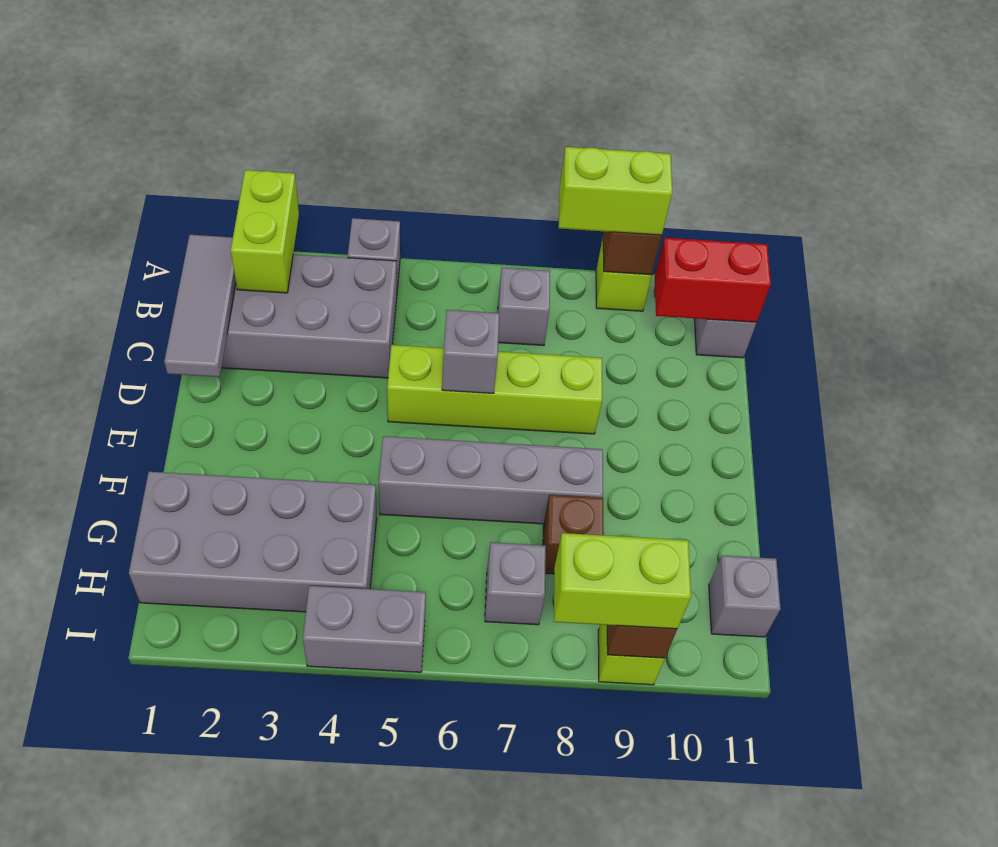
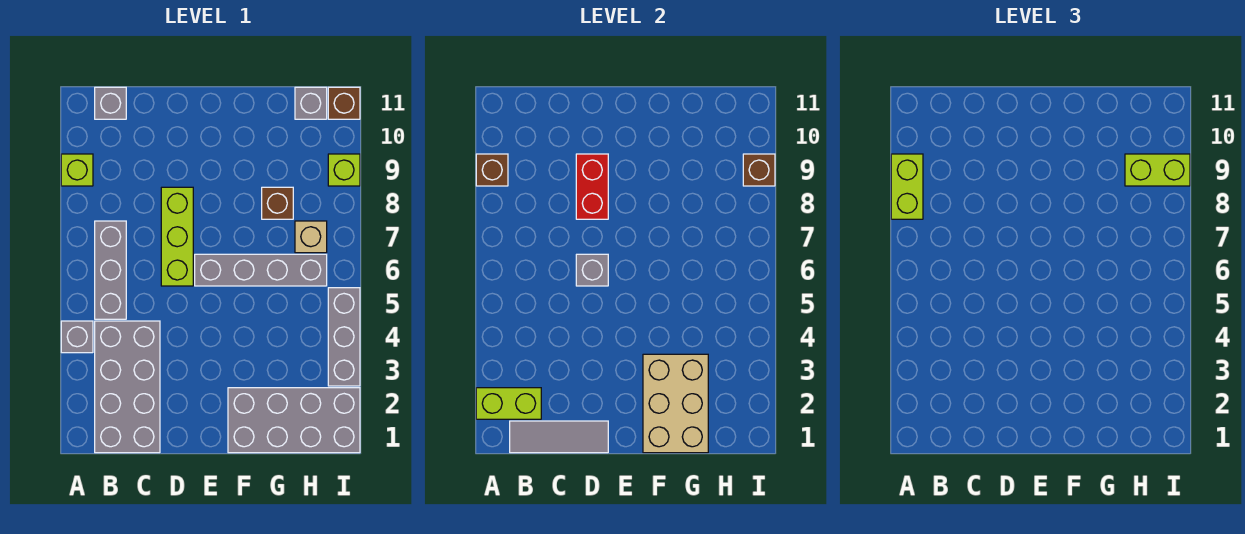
grey brick B7 level 1 -> grey brick B5:B7 level 1
red brick B10:B11 level 2 -> red brick D8:D9 level 2
lime brick D5:D8 level 1 -> lime brick D6:D8 level 1
none -> tan brick F1:G3 level 2
grey brick F5:F8 level 1 -> grey brick E6:H6 level 1
grey brick G1:H4 level 1 -> grey brick F1:I2 level 1
grey brick H7 level 1 -> tan brick H7 level 1
grey brick I4:I5 level 1 -> grey brick I3:I5 level 1
lime brick I8:I9 level 3 -> lime brick H9:I9 level 3
none -> brown brick I11 level 1

